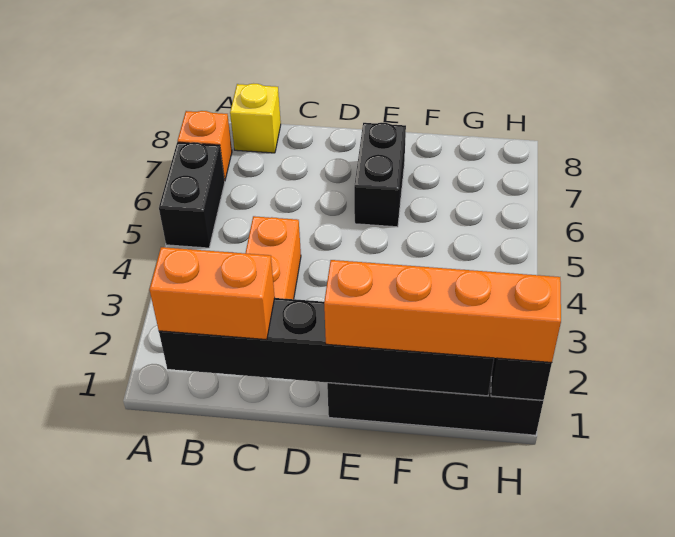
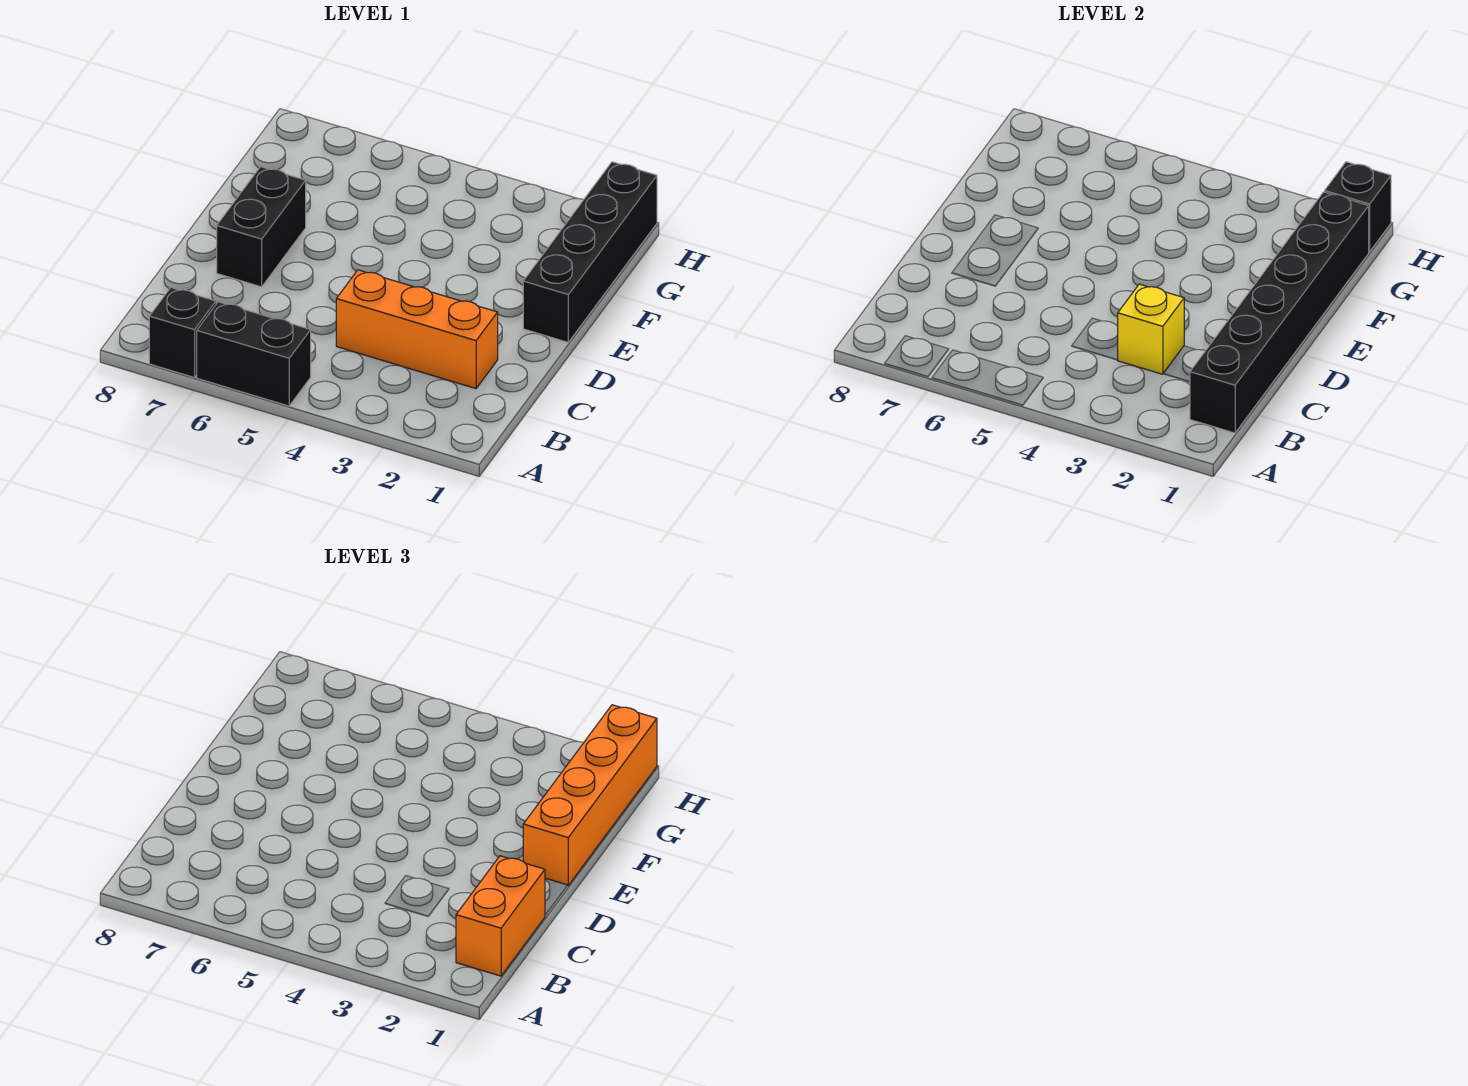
orange brick A7 level 1 -> black brick A7 level 1
yellow brick B8 level 1 -> yellow brick C3 level 2
black brick E6:E7 level 1 -> black brick D7:E7 level 1

